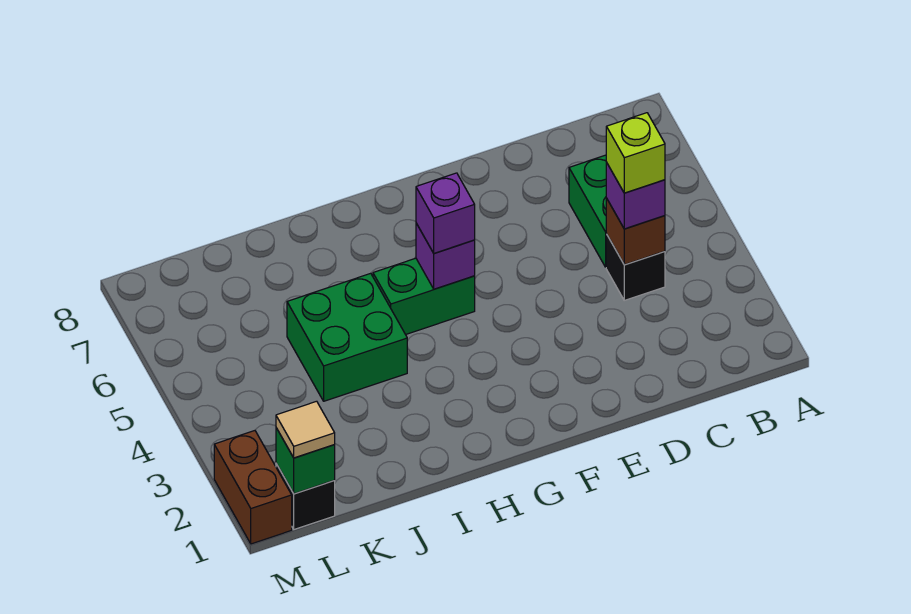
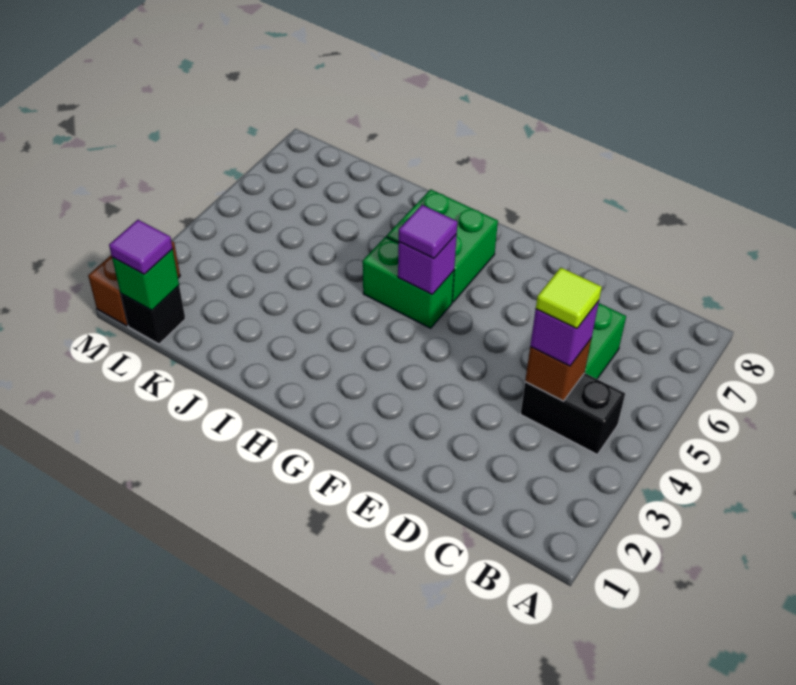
black brick C4 level 1 -> black brick B4:C4 level 1
lime brick C4 level 4 -> lime tile C4 level 4
purple brick G5 level 3 -> purple tile G5 level 3
green brick I4:J5 level 1 -> green brick G6:H7 level 1
tan tile L1 level 3 -> purple tile L1 level 3

